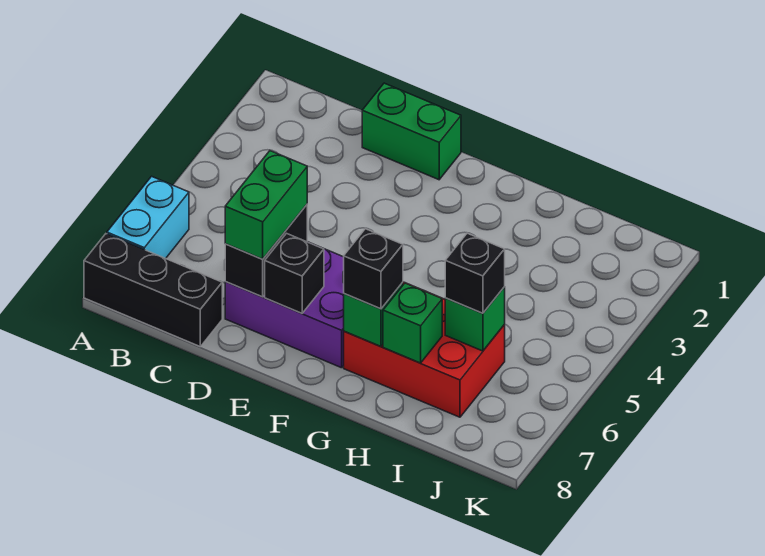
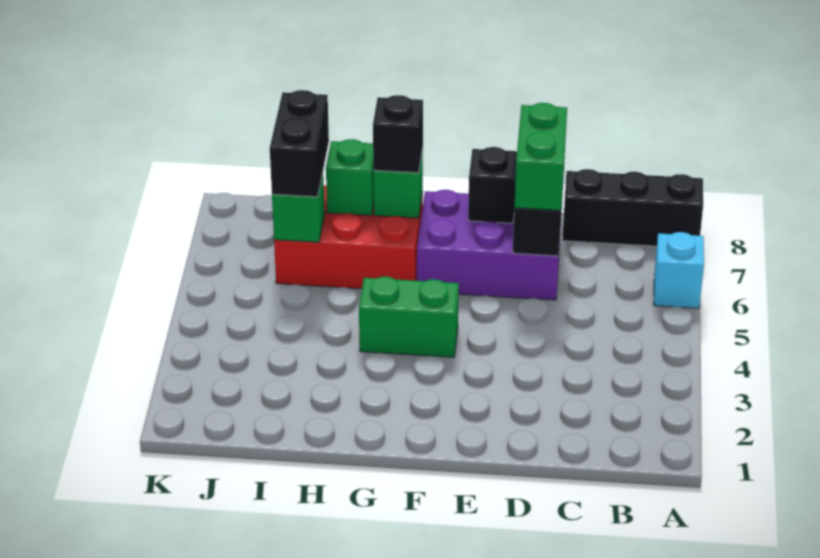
cyan brick A6:A7 level 1 -> cyan brick A6 level 1
green brick D1:E1 level 1 -> green brick F4:G4 level 1
black brick I6 level 3 -> black brick I6:I7 level 3

